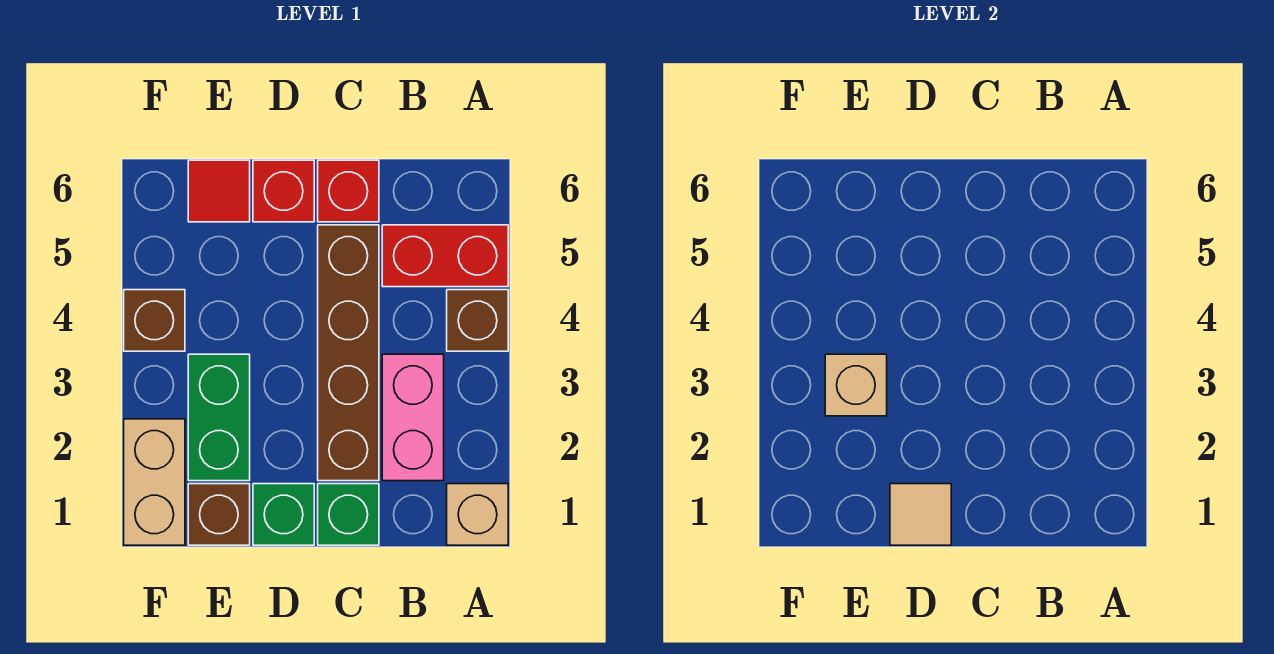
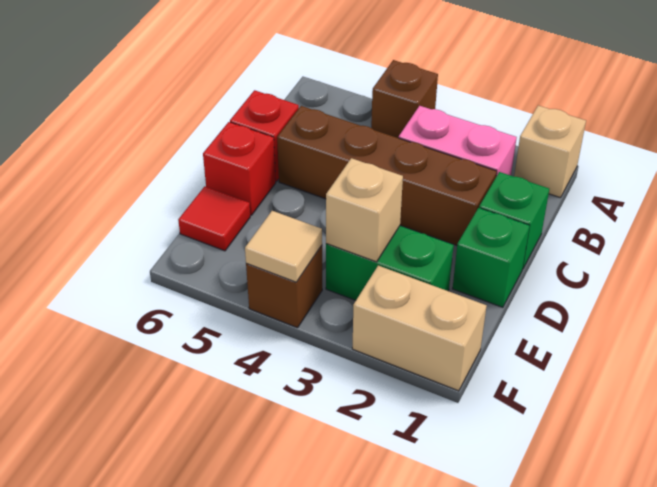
red brick A5:B5 level 1 -> none
tan tile D1 level 2 -> tan tile F4 level 2
brown brick E1 level 1 -> none

